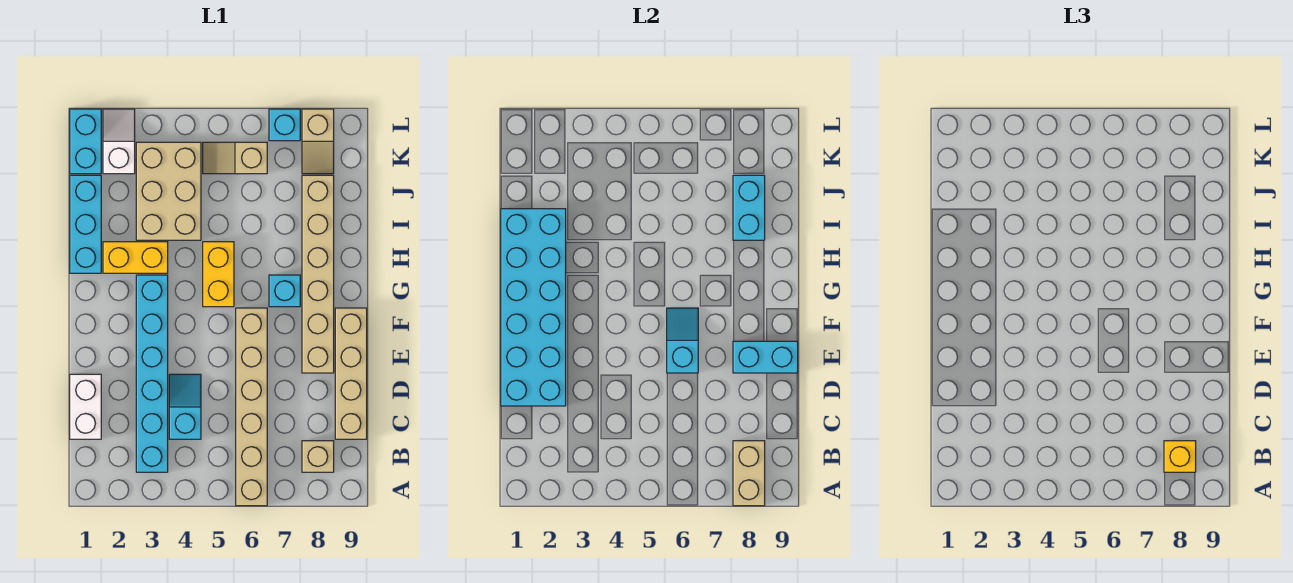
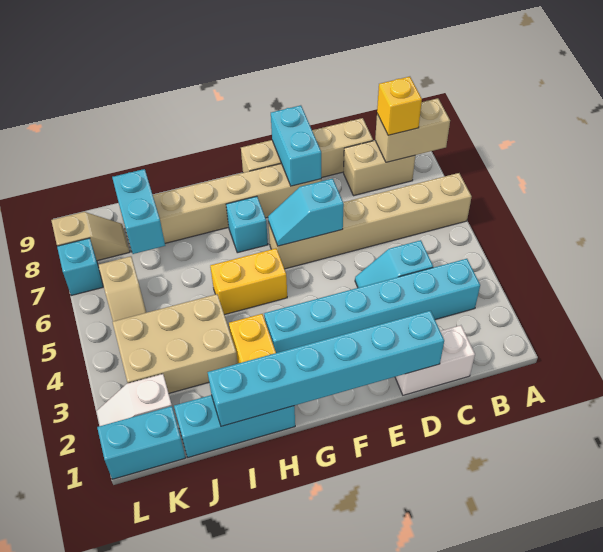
tan brick B8 level 1 -> tan brick B8:C8 level 1
cyan brick D1:I2 level 2 -> cyan brick D1:I1 level 2
cyan brick I8:J8 level 2 -> cyan brick J7:J8 level 2

